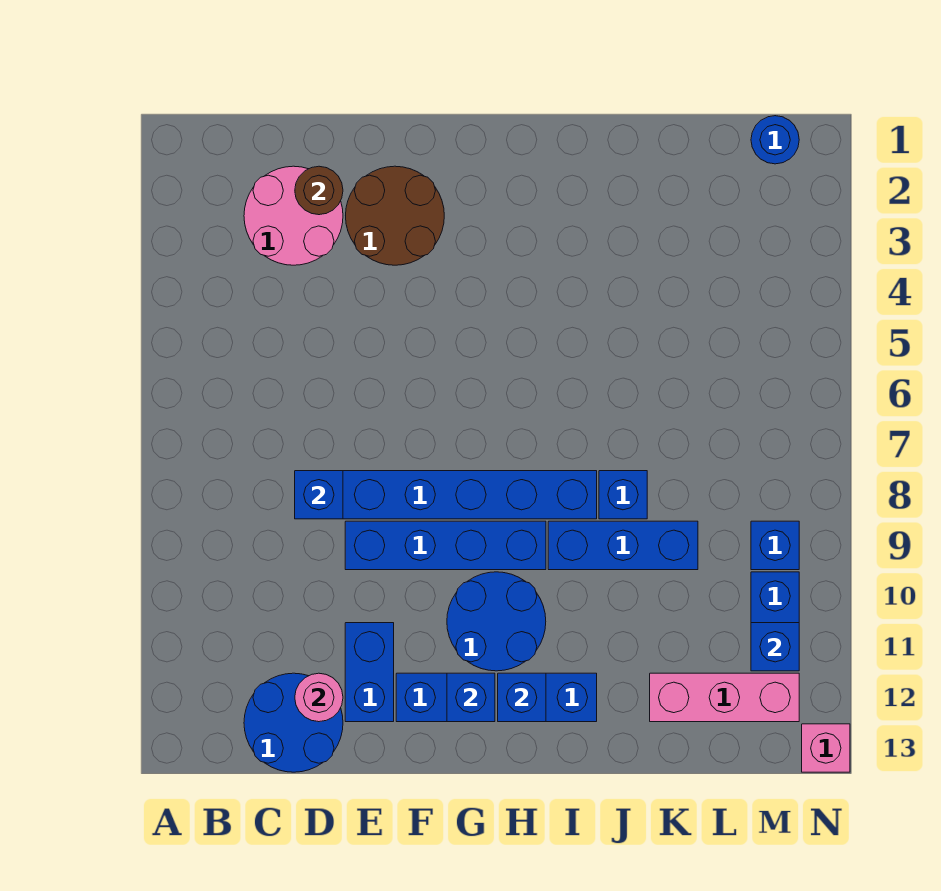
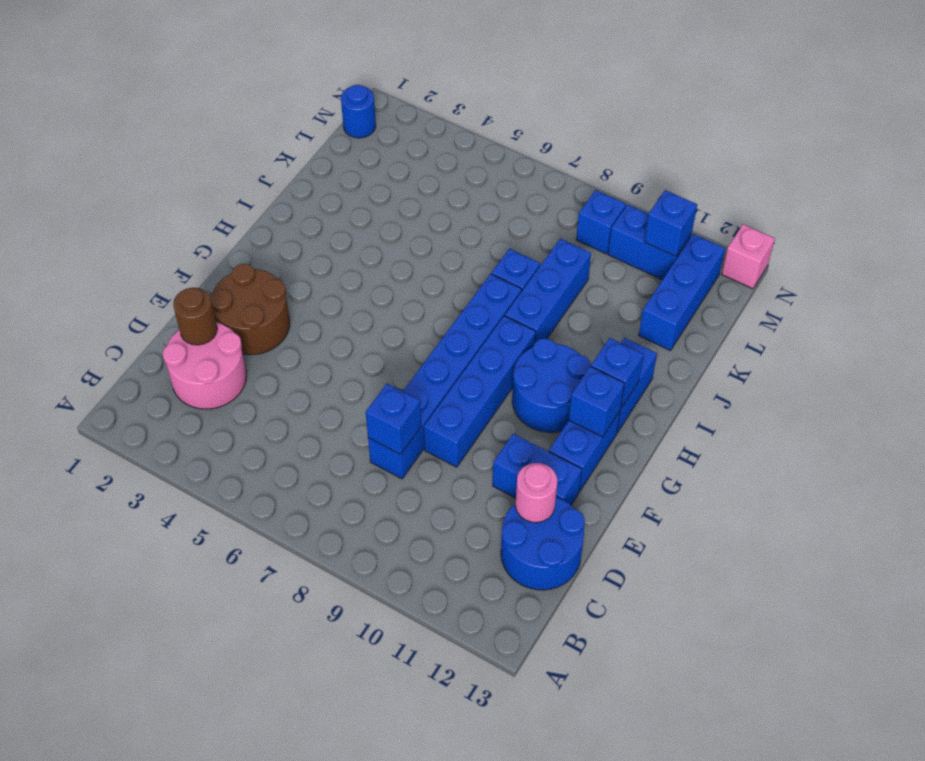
pink brick K12:M12 level 1 -> blue brick K12:M12 level 1

